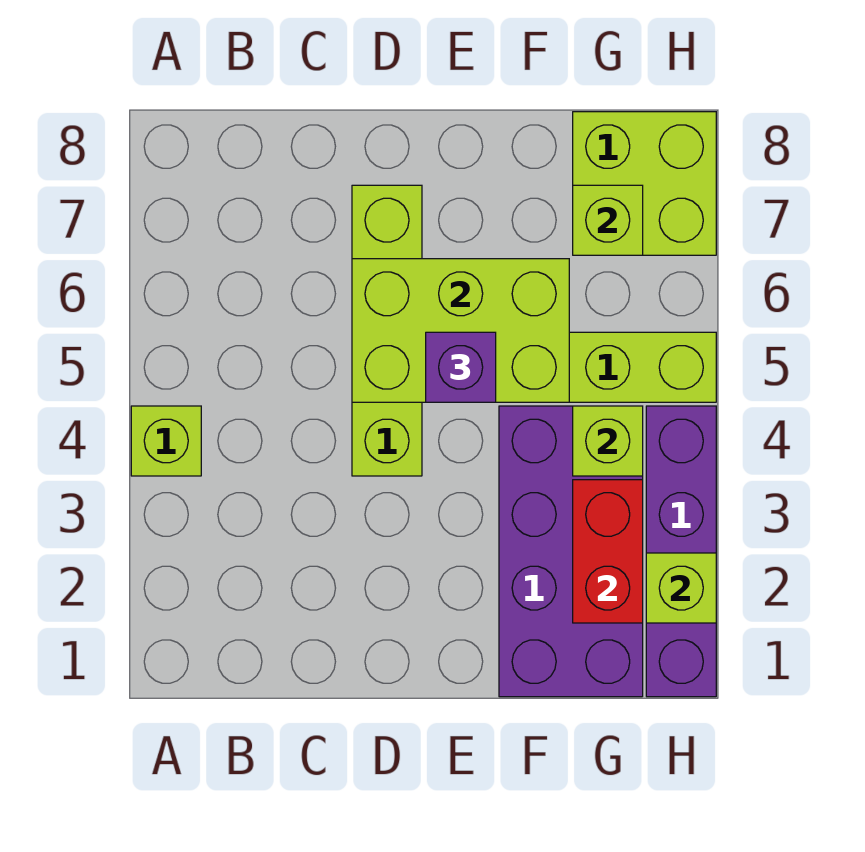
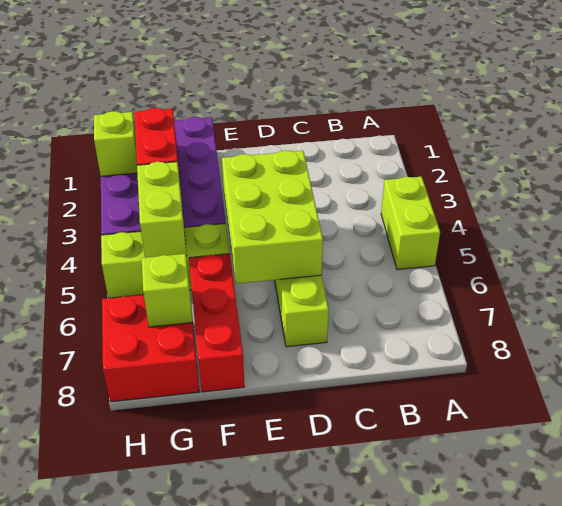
lime brick A4 level 1 -> lime brick A4:A5 level 1
lime brick D5:F6 level 2 -> lime brick D4:E6 level 2
purple brick E5 level 3 -> none
none -> red brick F6:F8 level 1
lime brick G4 level 2 -> lime brick G4:G5 level 2
lime brick G7:H8 level 1 -> red brick G7:H8 level 1

